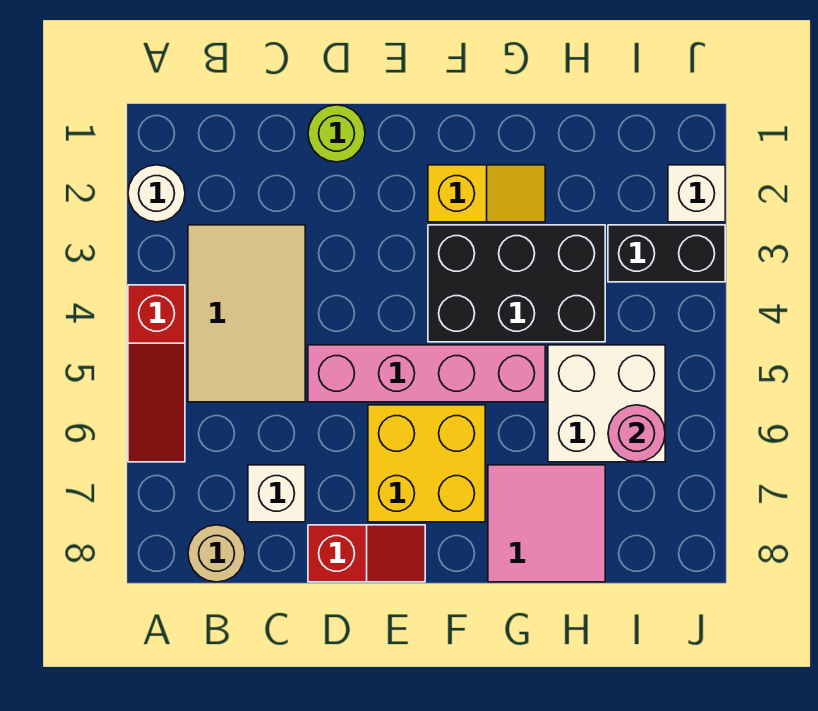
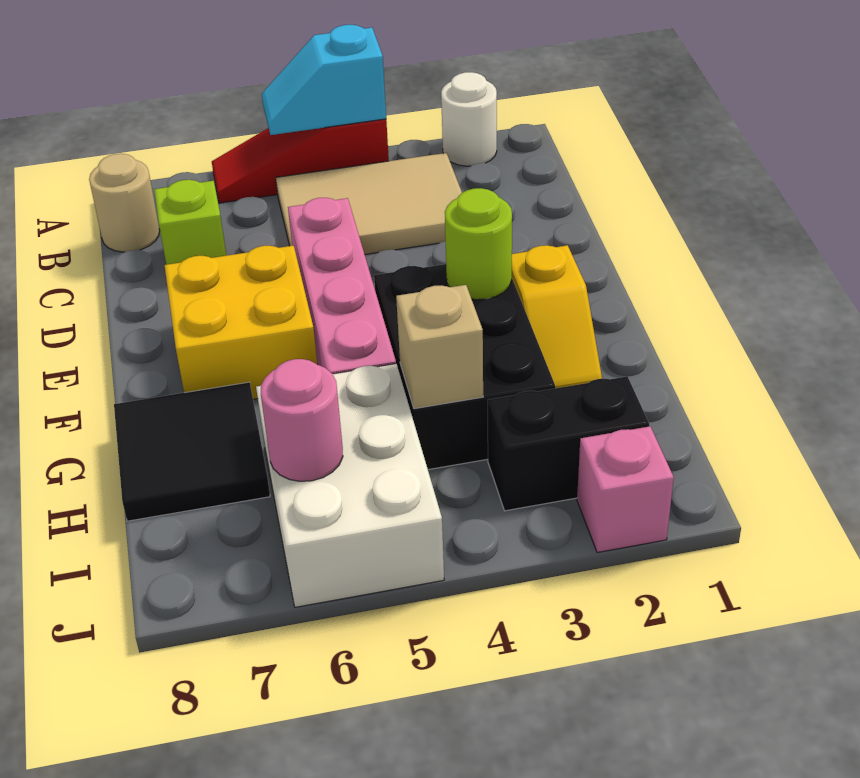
none -> cyan slope A4:A5 level 2 top 4
white brick C7 level 1 -> lime brick C7 level 1
lime round brick D1 level 1 -> lime round brick F3 level 2
red slope D8:E8 level 1 top D -> none
pink tile G7:H8 level 1 -> black tile G7:H8 level 1
none -> tan brick H4 level 2
white brick H5:I6 level 1 -> white brick H5:J6 level 1
black brick I3:J3 level 1 -> black brick I2:I3 level 1
white brick J2 level 1 -> pink brick J2 level 1

